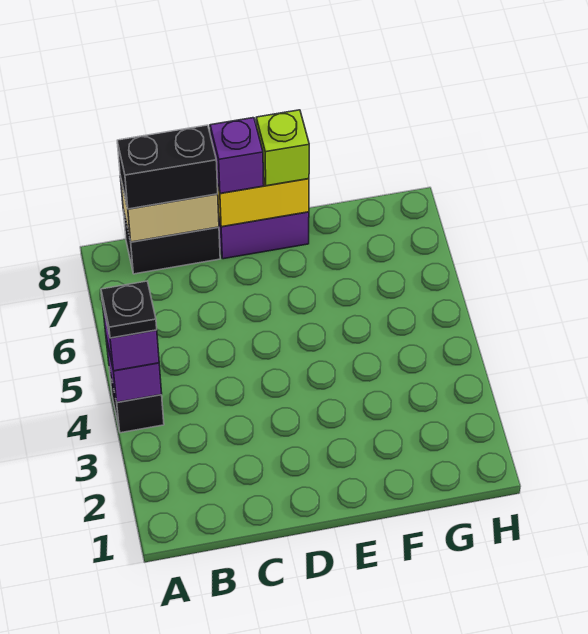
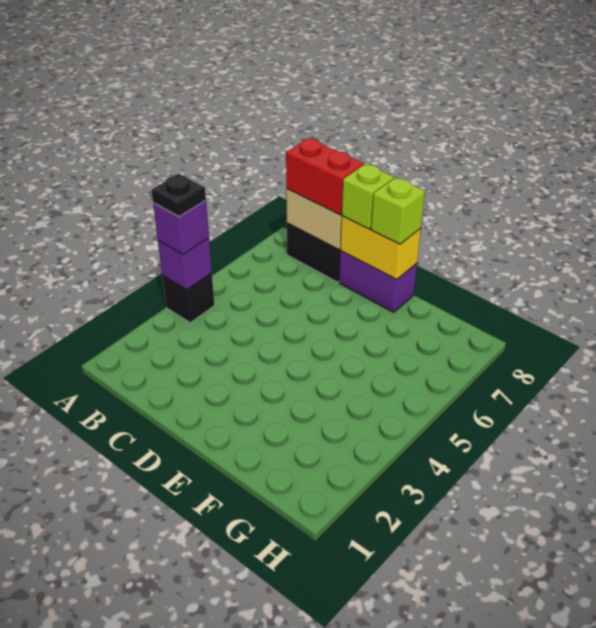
black brick B8:C8 level 3 -> red brick B8:C8 level 3
purple brick D8 level 3 -> lime brick D8 level 3

